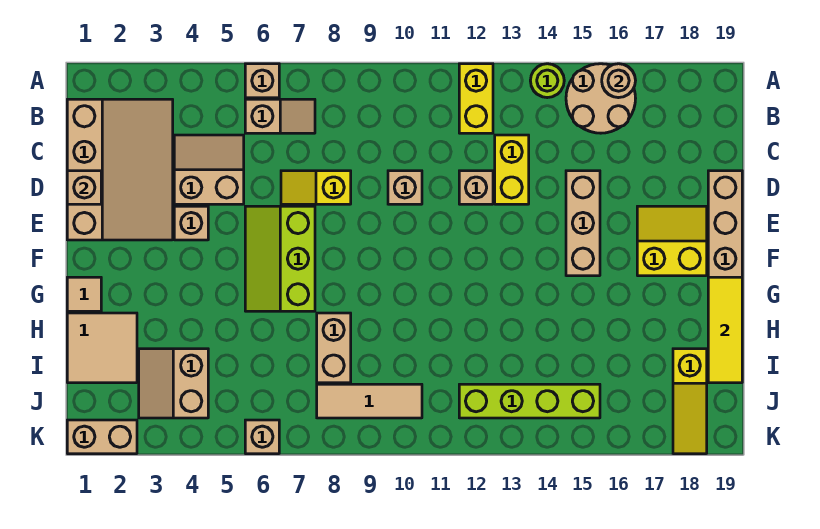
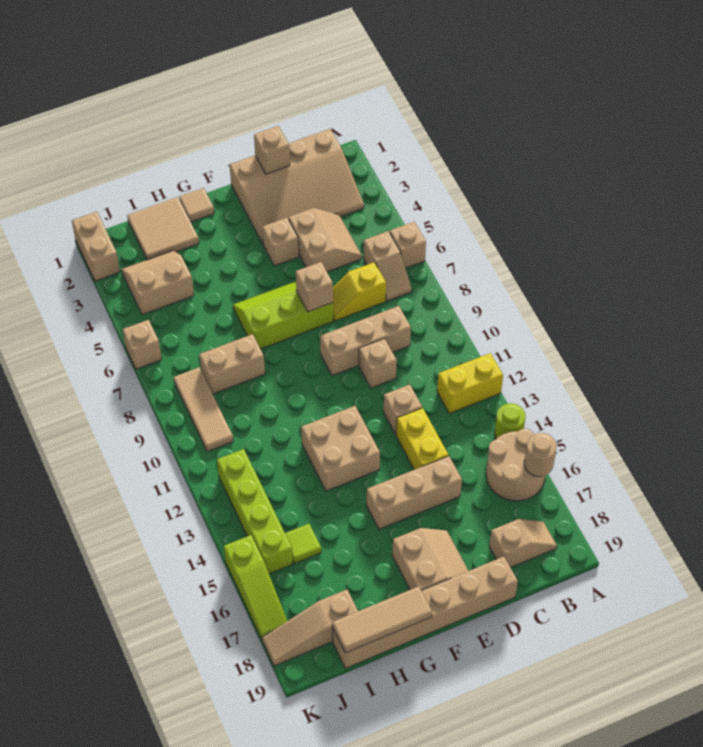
none -> tan slope B18:C18 level 1 top C
none -> tan brick C9:E9 level 1
yellow brick C13:D13 level 1 -> yellow brick D13:D14 level 1
yellow slope D7:D8 level 1 top 8 -> yellow slope C7:D7 level 1 top C
none -> tan brick E7 level 2
yellow slope E17:F18 level 1 top F -> tan slope E17:F18 level 1 top F
none -> tan brick F12:G13 level 1
yellow tile G19:I19 level 2 -> tan tile G19:I19 level 2
none -> lime tile I15 level 1
yellow slope I18:K18 level 1 top I -> tan slope I18:K18 level 1 top I
none -> lime slope K15:K17 level 1 top 15

